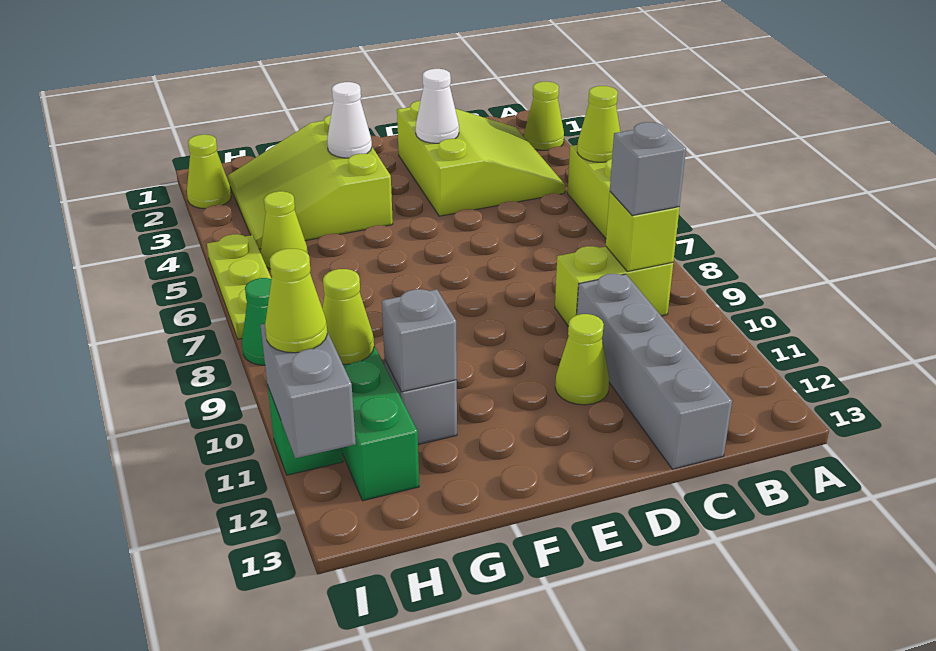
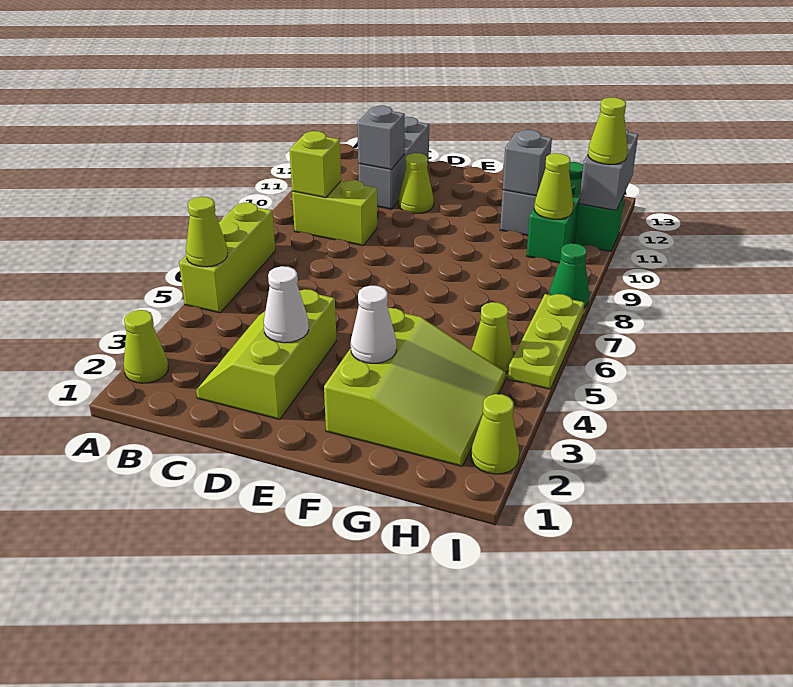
lime slope B2:D4 level 1 top D -> lime slope C2:D4 level 1 top D
grey brick B9 level 3 -> grey brick C11 level 2
grey brick C10:C13 level 1 -> grey brick C11:C13 level 1

